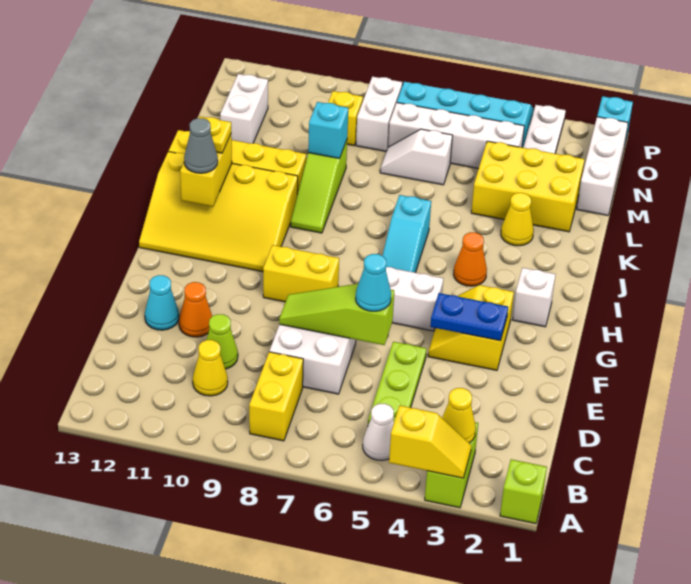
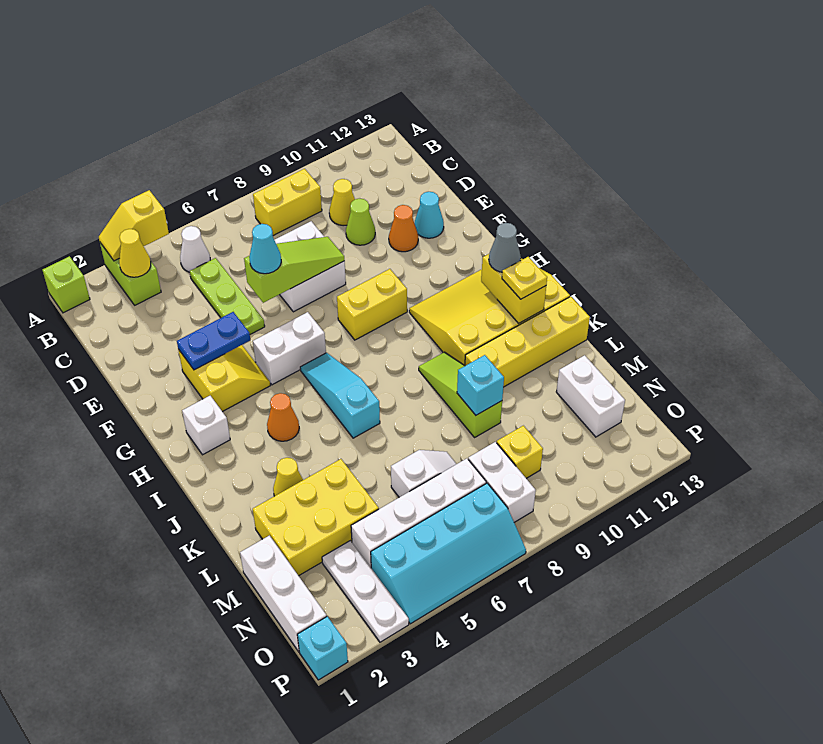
yellow brick B8:C8 level 1 -> yellow brick B8:B9 level 1

